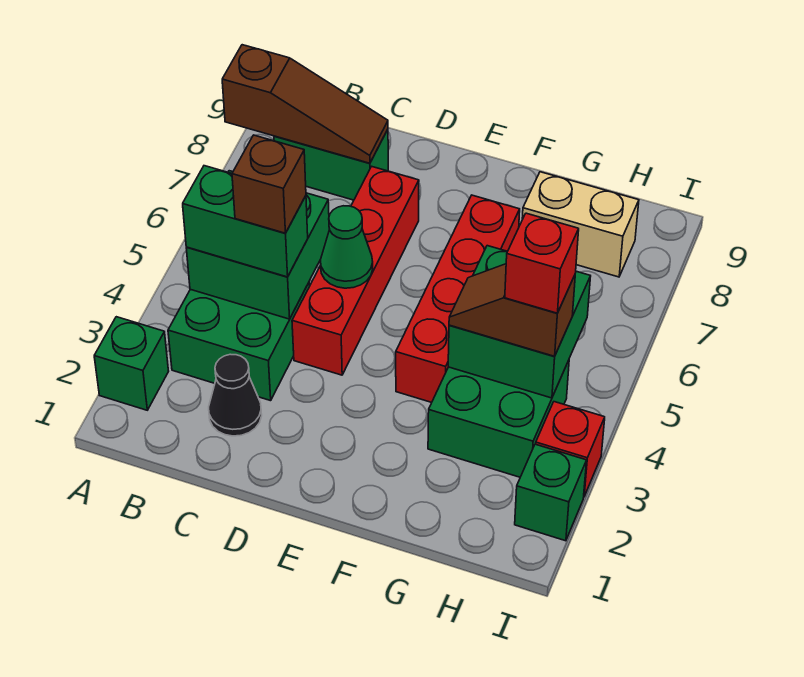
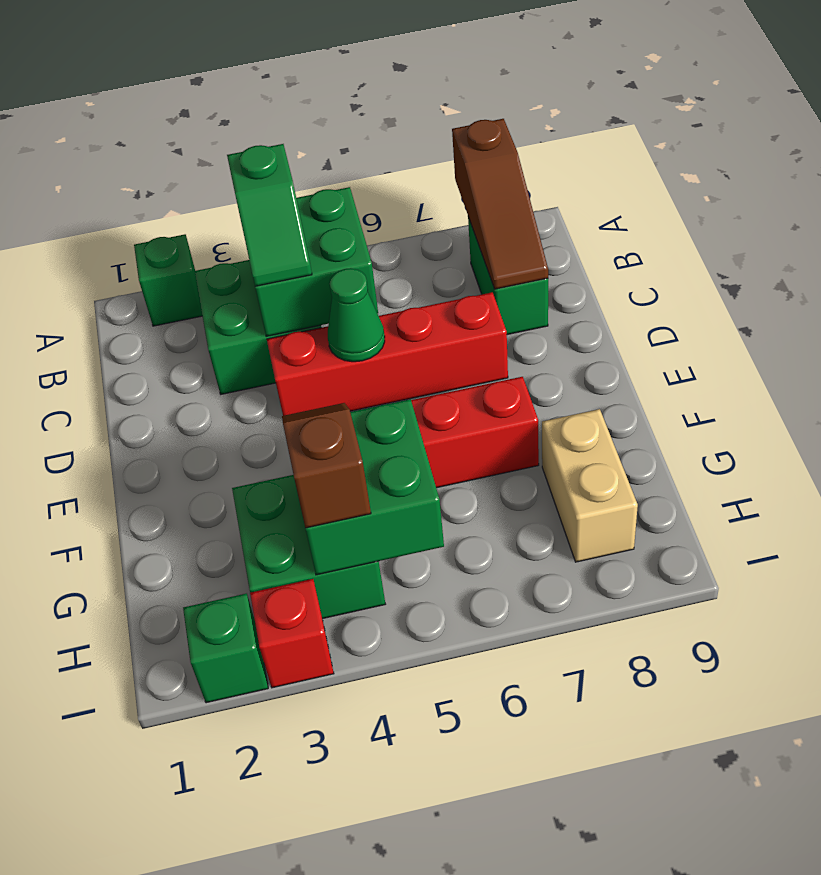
green brick B4:C4 level 3 -> green slope B4:C4 level 3 top B
black cone C2 level 1 -> none
brown brick C4 level 4 -> none
red brick H4 level 4 -> none

